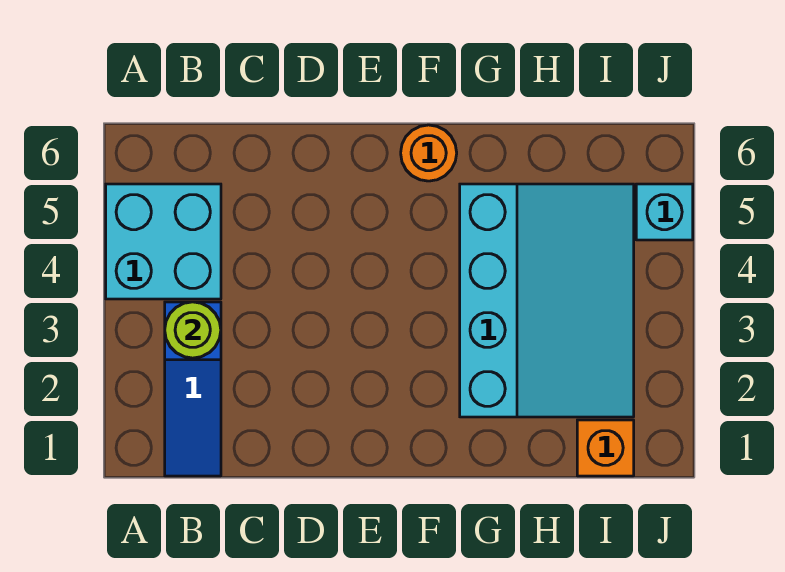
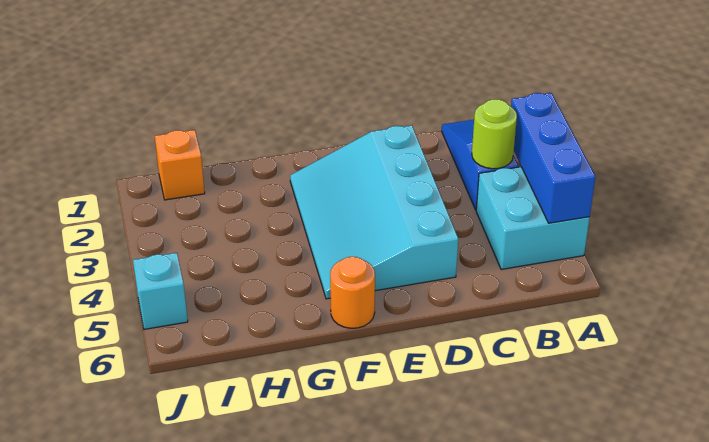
none -> blue brick A3:A5 level 2
cyan slope G2:I5 level 1 top G -> cyan slope D2:F5 level 1 top D

